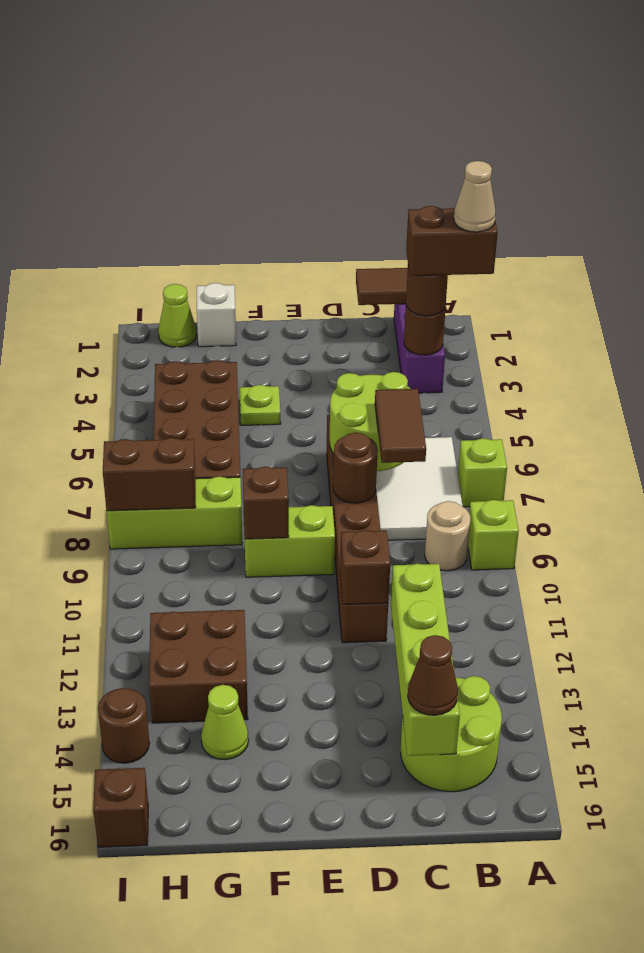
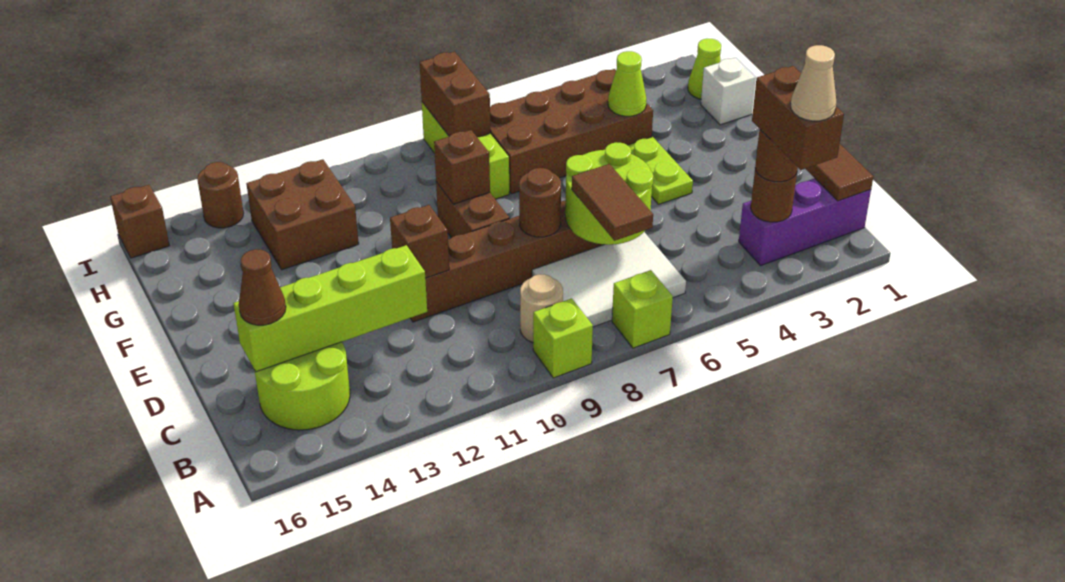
brown tile C7:C8 level 3 -> brown tile B7:C7 level 3
lime brick E9:F9 level 1 -> brown brick E9:F9 level 1
lime plate F4 level 1 -> lime plate E4:F4 level 1
lime cone G14 level 1 -> lime cone G4 level 2

